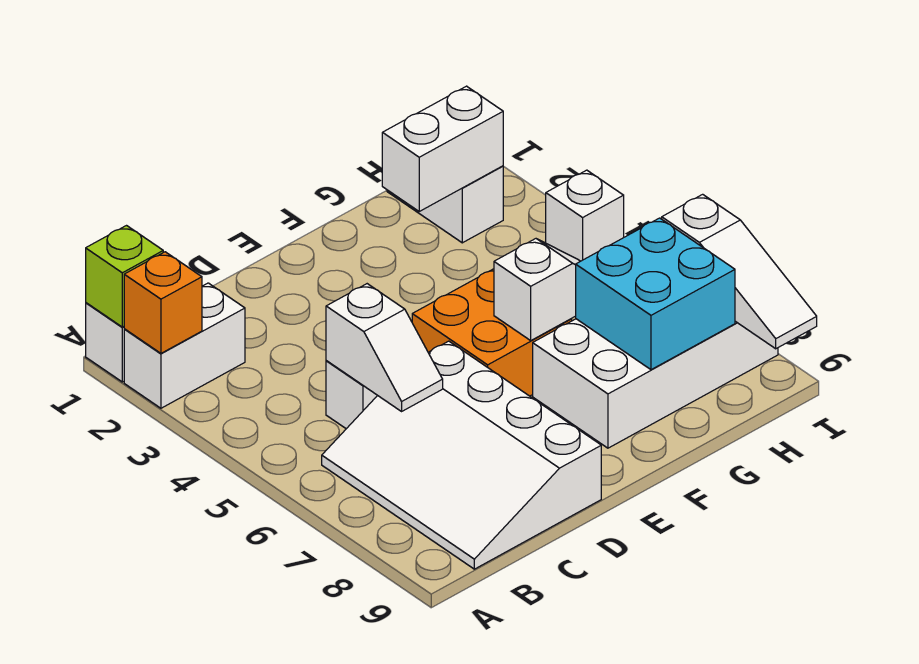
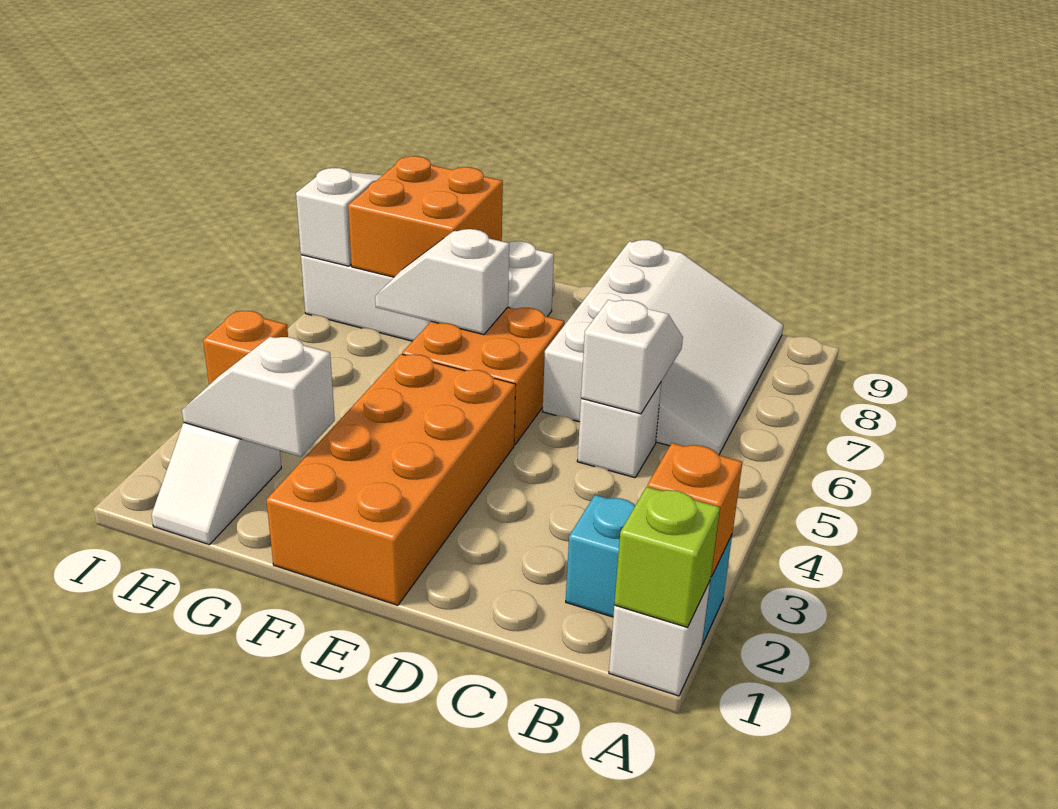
white brick A2:B2 level 1 -> cyan brick A2:B2 level 1
none -> orange brick E1:F4 level 1
white brick G2:H2 level 2 -> white slope G2:H2 level 2 top G
cyan brick G7:H8 level 2 -> orange brick G7:H8 level 2
white brick I4 level 1 -> orange brick I4 level 1

